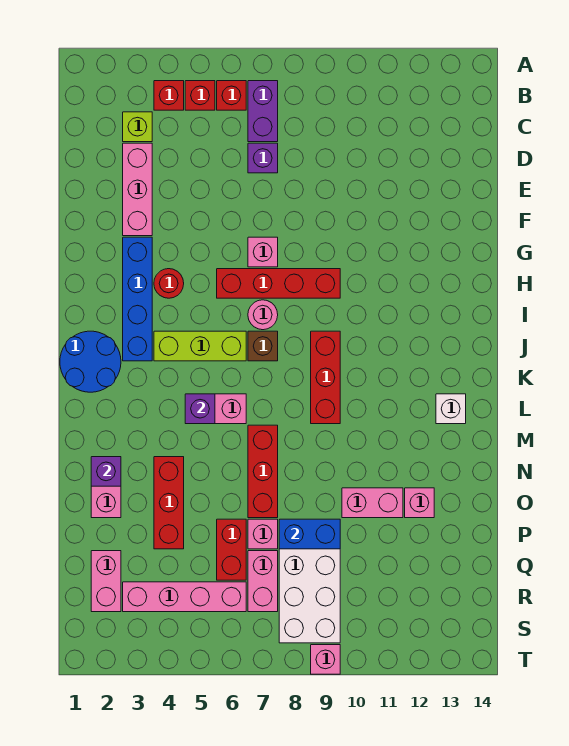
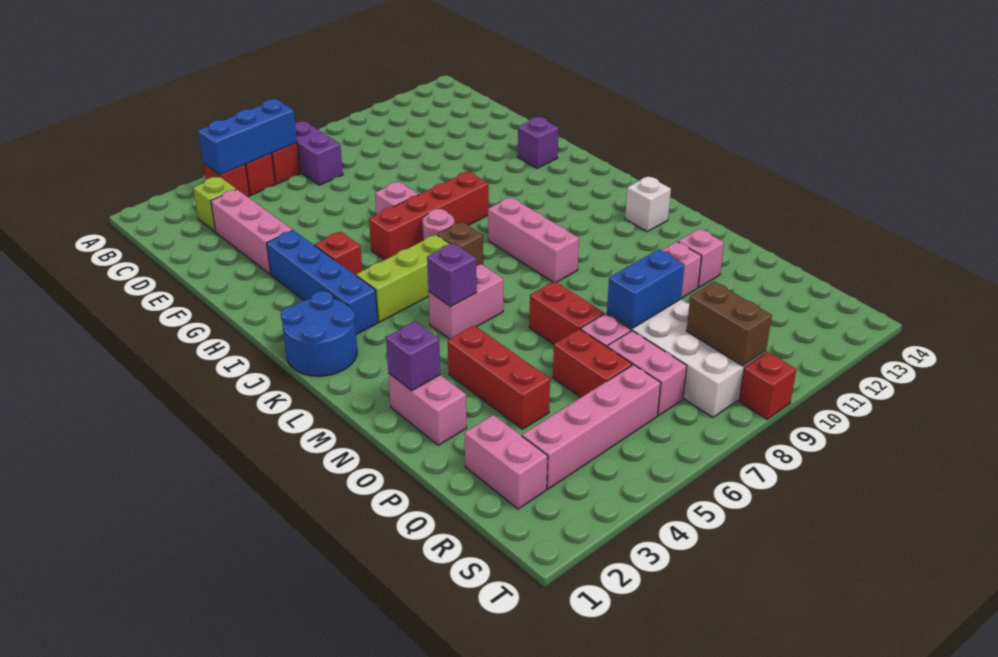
none -> blue brick B4:B6 level 2
purple brick D7 level 1 -> purple brick G13 level 1
red round brick H4 level 1 -> red brick H4 level 1
red brick J9:L9 level 1 -> pink brick J9:L9 level 1
red brick M7:O7 level 1 -> red brick N7:O7 level 1
none -> brown brick R9:S9 level 2
pink brick T9 level 1 -> red brick T9 level 1

